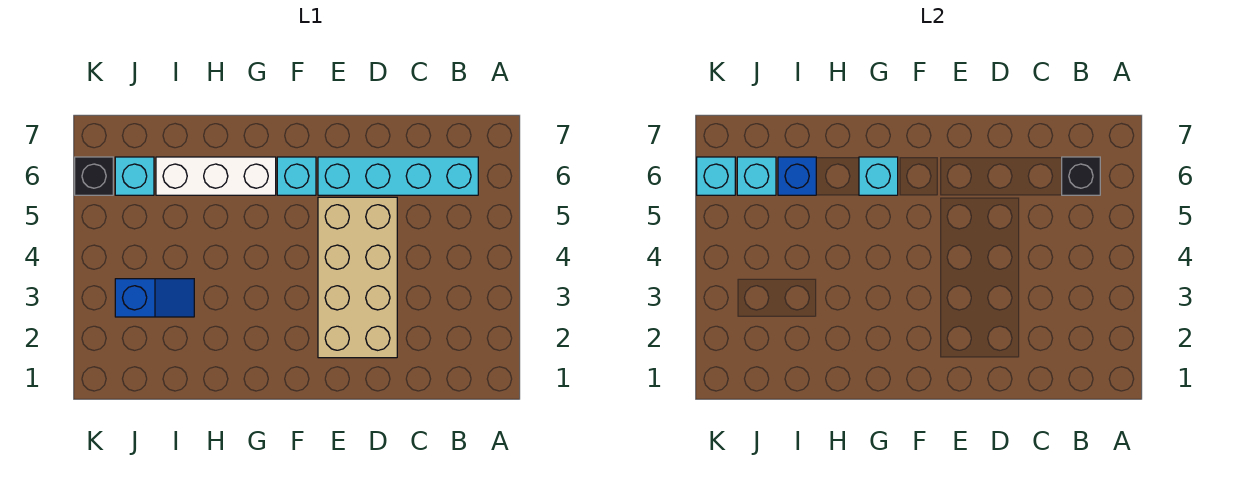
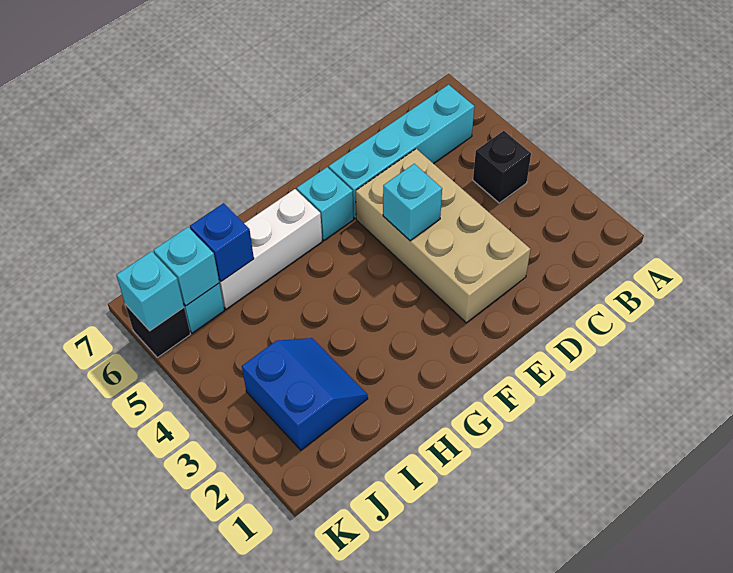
black brick B6 level 2 -> black brick B4 level 1
cyan brick G6 level 2 -> cyan brick E4 level 2
blue slope I3:J3 level 1 top J -> blue slope I2:J3 level 1 top J

